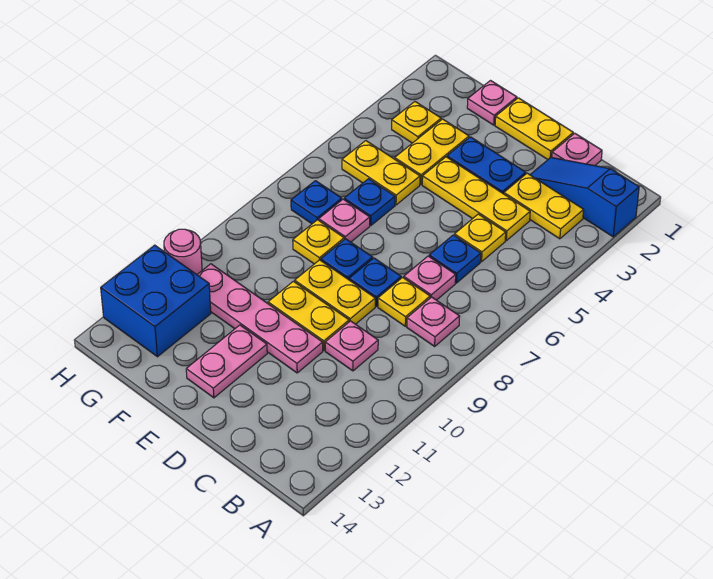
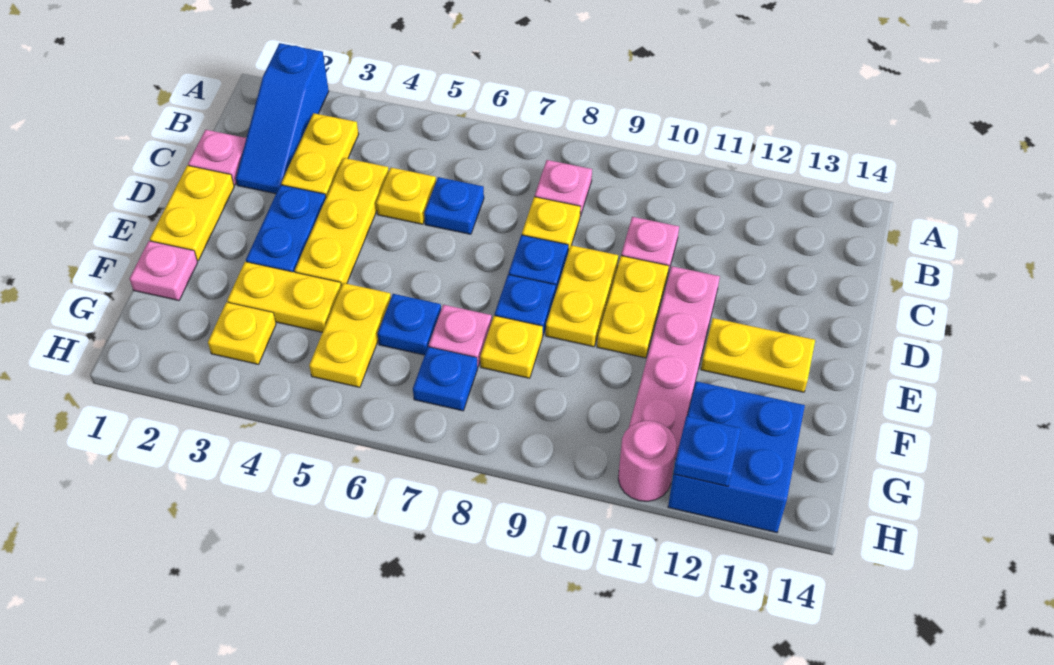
pink plate C7 level 1 -> none
pink plate E12:E13 level 1 -> yellow plate E12:E13 level 1
none -> blue plate H12 level 2

